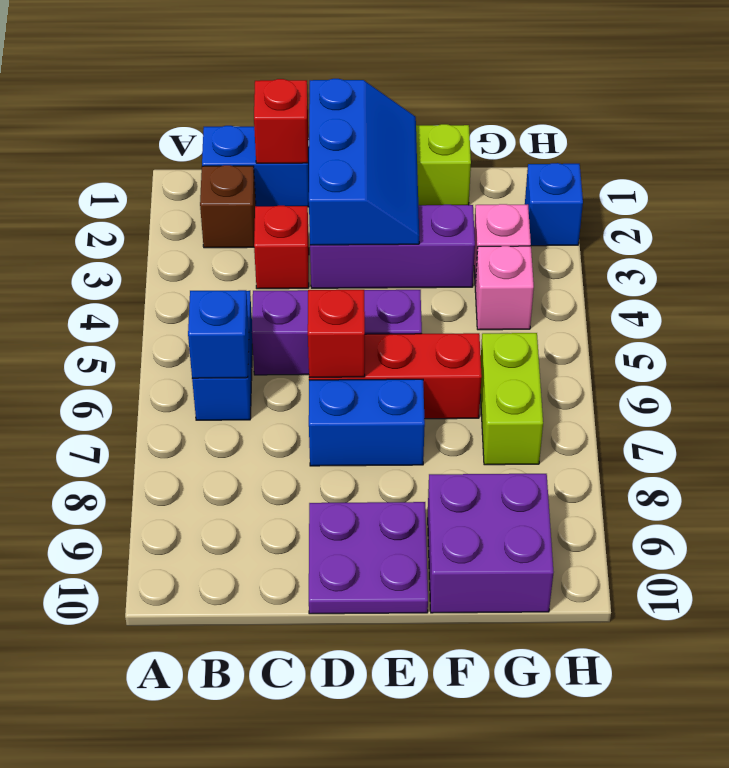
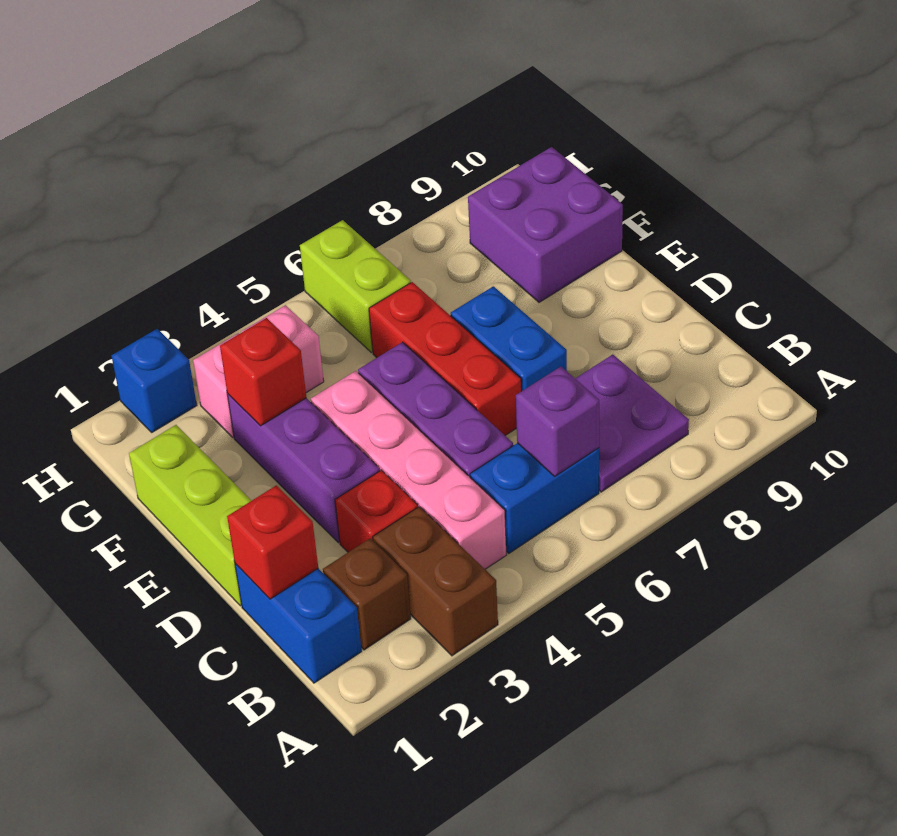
none -> brown brick A3:B3 level 1
none -> pink brick B4:E4 level 1
blue brick B6 level 2 -> purple brick B6 level 2
blue slope D1:E3 level 2 top D -> none
red brick D6 level 2 -> red brick F3 level 2
purple plate D9:E10 level 1 -> purple plate B7:C8 level 1
lime brick G6:G7 level 1 -> lime brick G6:H6 level 1

